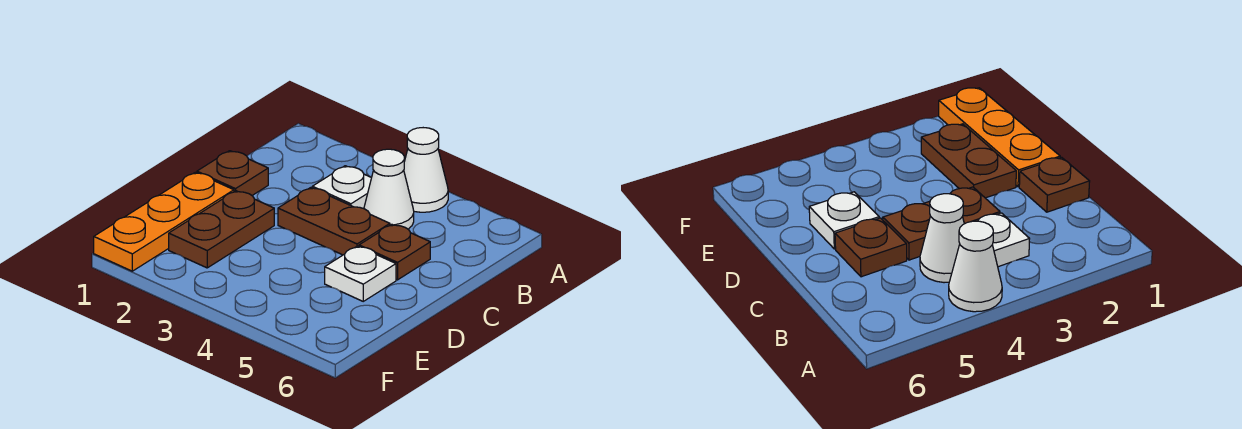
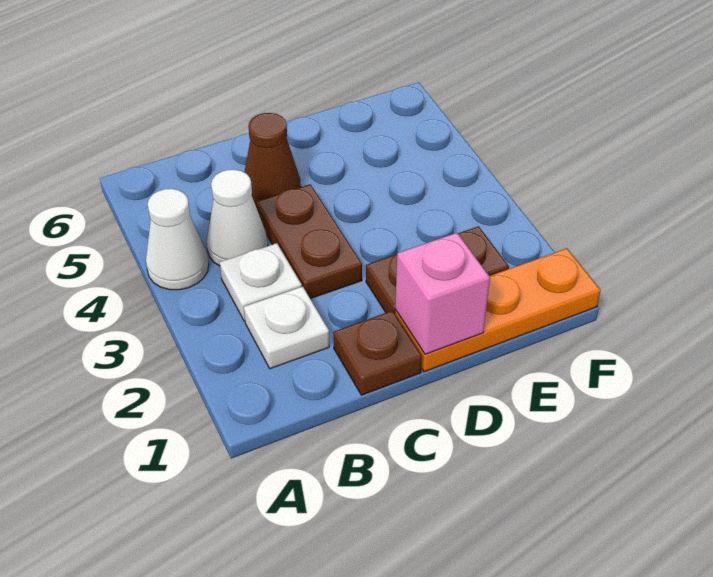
brown plate C5 level 1 -> brown cone C5 level 1
none -> pink brick D1 level 2
white plate D5 level 1 -> white plate B2 level 1

